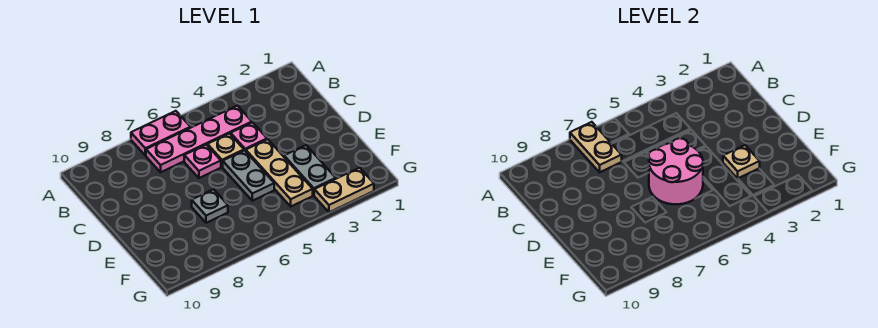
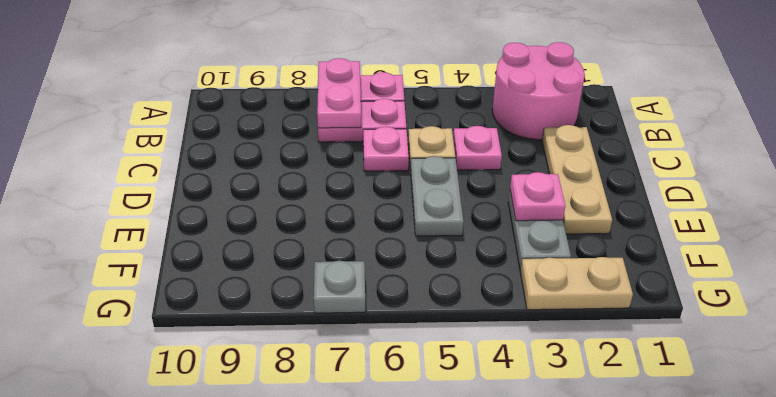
tan plate A7:B7 level 2 -> pink plate A7:B7 level 2
pink plate B4:B7 level 1 -> pink plate B6:B7 level 1
tan plate D4:F4 level 1 -> tan plate C2:E2 level 1
pink round brick D5:E6 level 2 -> pink round brick A2:B3 level 1
tan plate E3 level 2 -> pink plate E3 level 2
grey plate E7 level 1 -> grey plate G7 level 1

